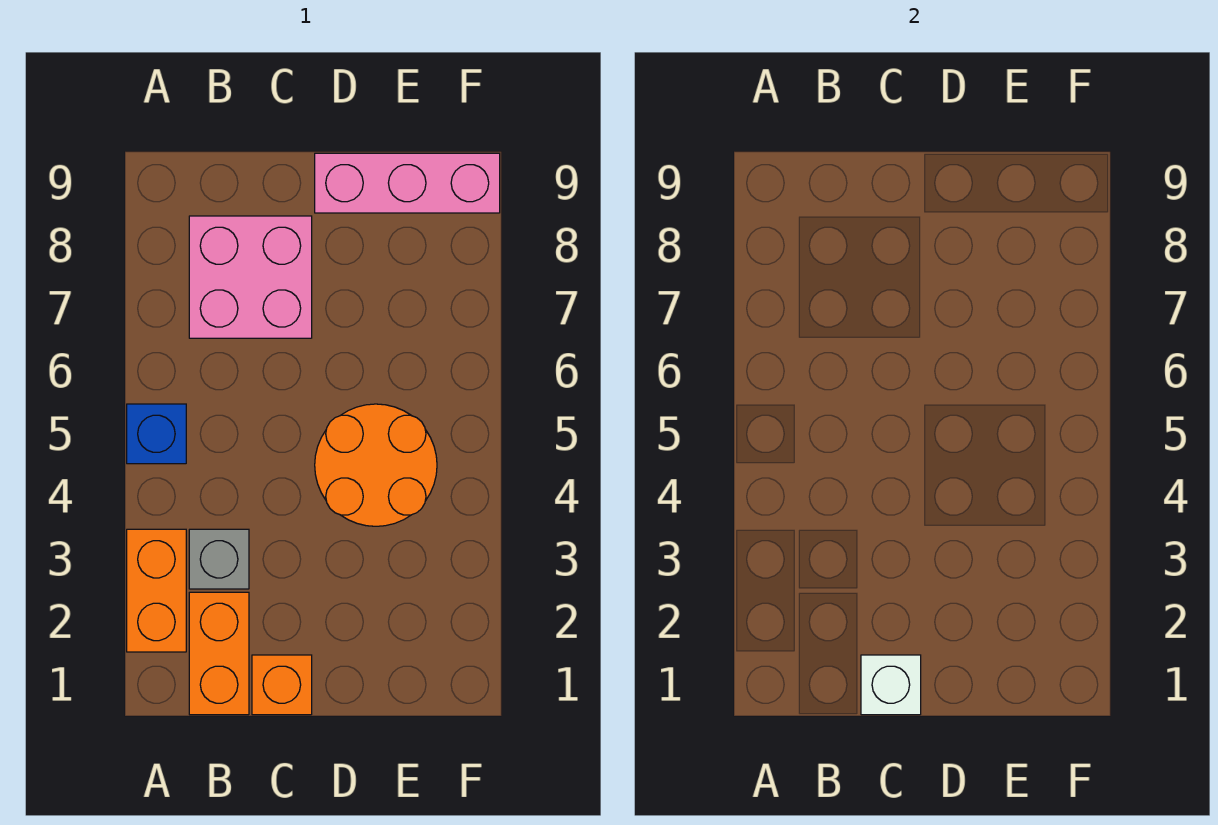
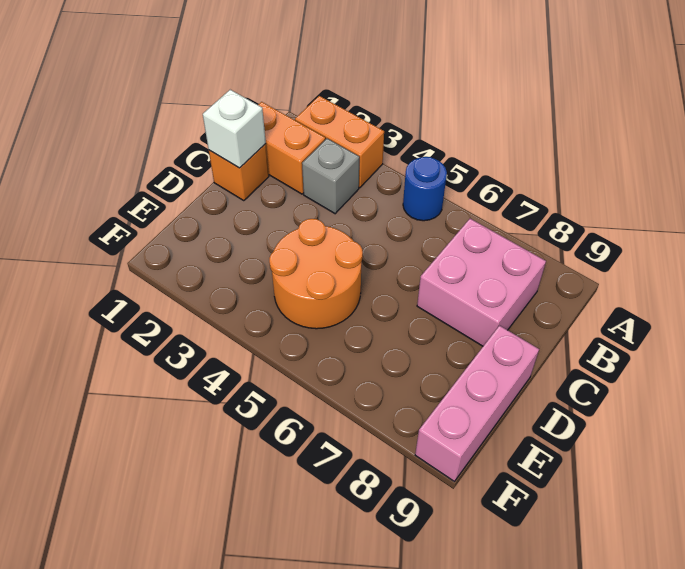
blue brick A5 level 1 -> blue round brick A5 level 1

